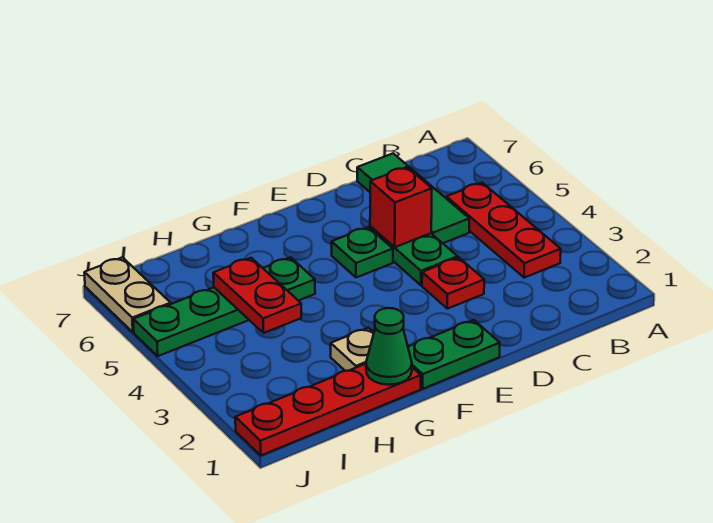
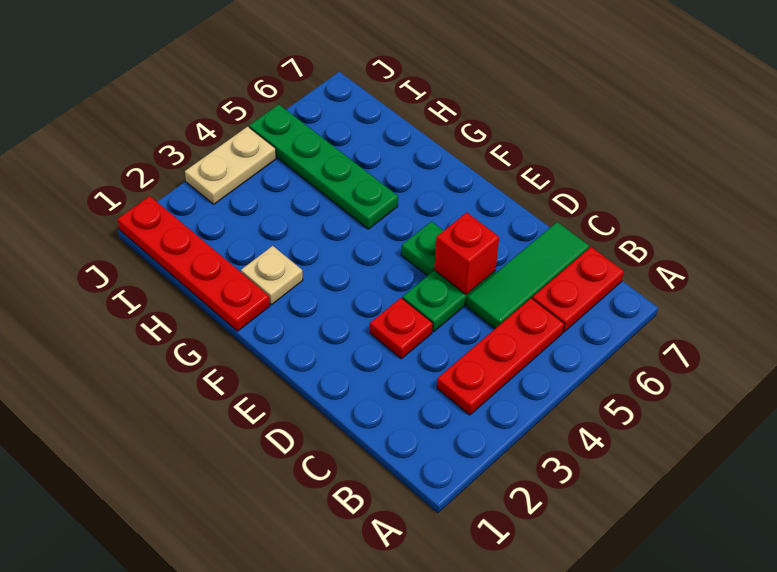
green plate E1:F1 level 1 -> none
green cone G1 level 2 -> none
red plate H4:H5 level 2 -> red plate B6:B7 level 1
tan plate J6:J7 level 1 -> tan plate J3:J4 level 1

